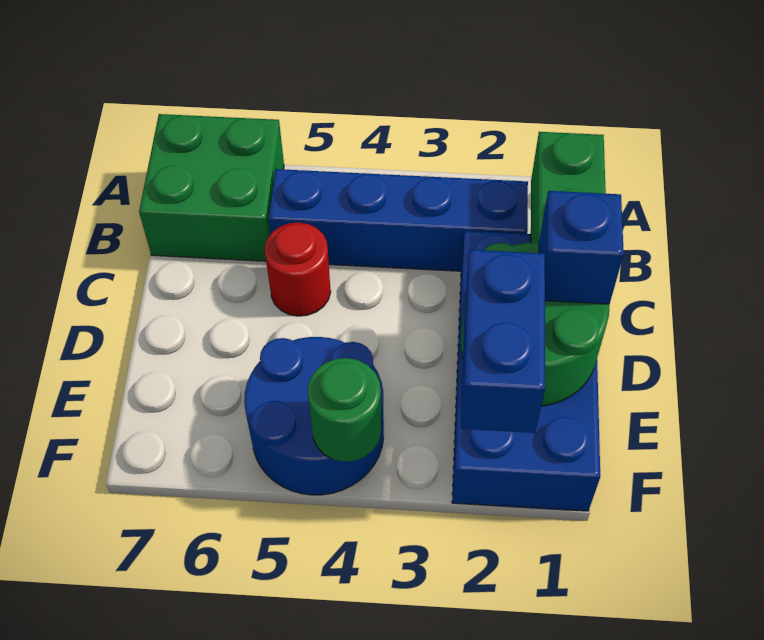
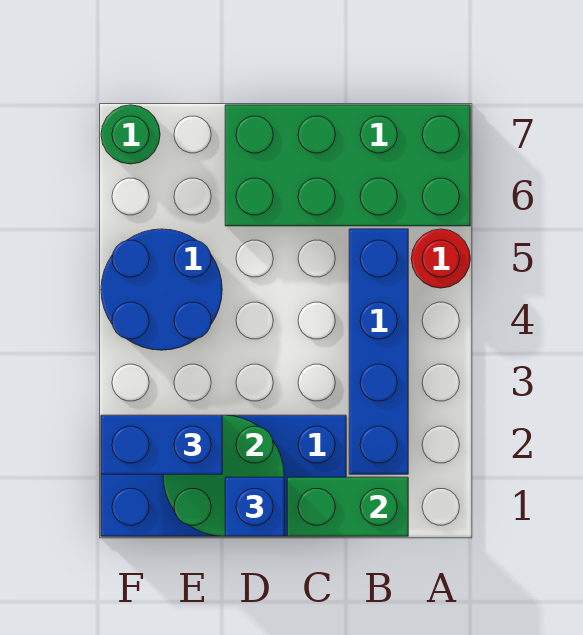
green brick A6:B7 level 1 -> green brick A6:D7 level 1
red round brick C5 level 1 -> red round brick A5 level 1
green round brick F4 level 2 -> green round brick F7 level 1

